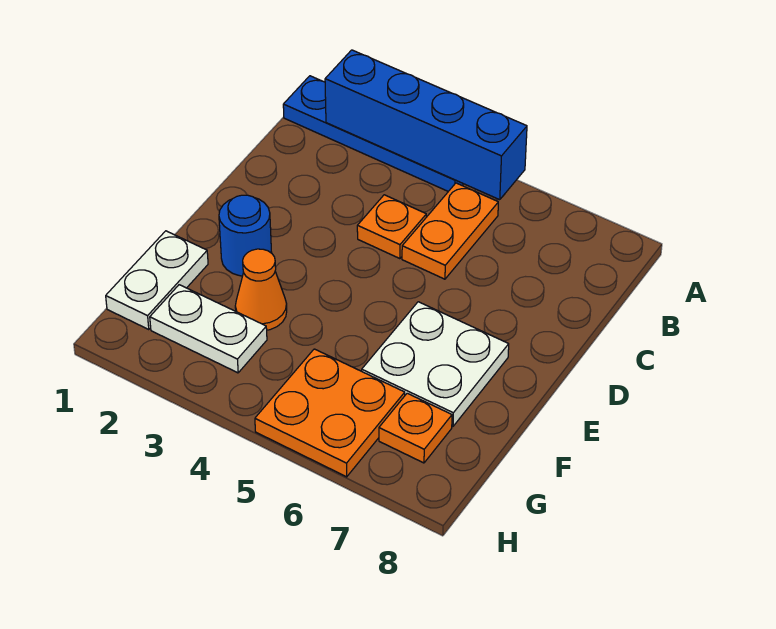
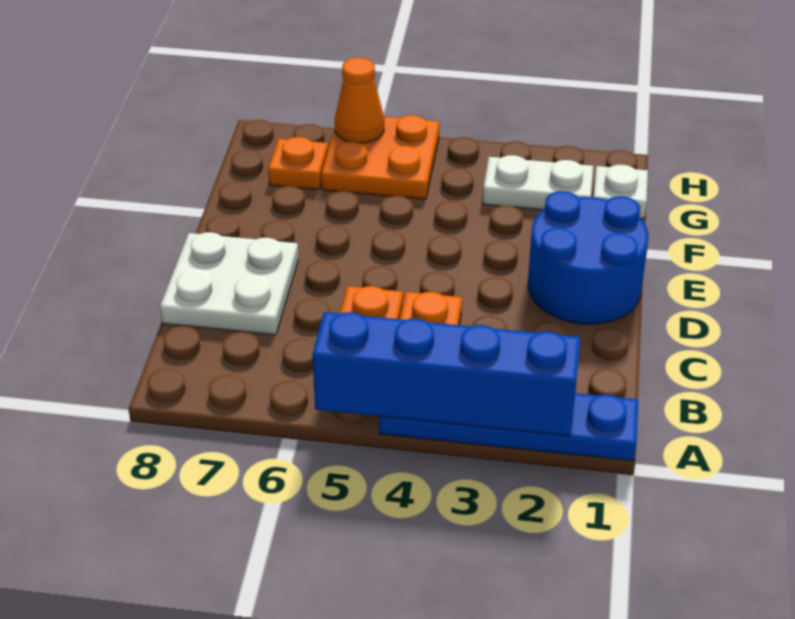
blue round brick E2 level 1 -> blue round brick D1:E2 level 1
white plate E6:F7 level 1 -> white plate C7:D8 level 1
white plate F1:G1 level 1 -> white plate G1 level 1
orange cone F3 level 1 -> orange cone H6 level 2

